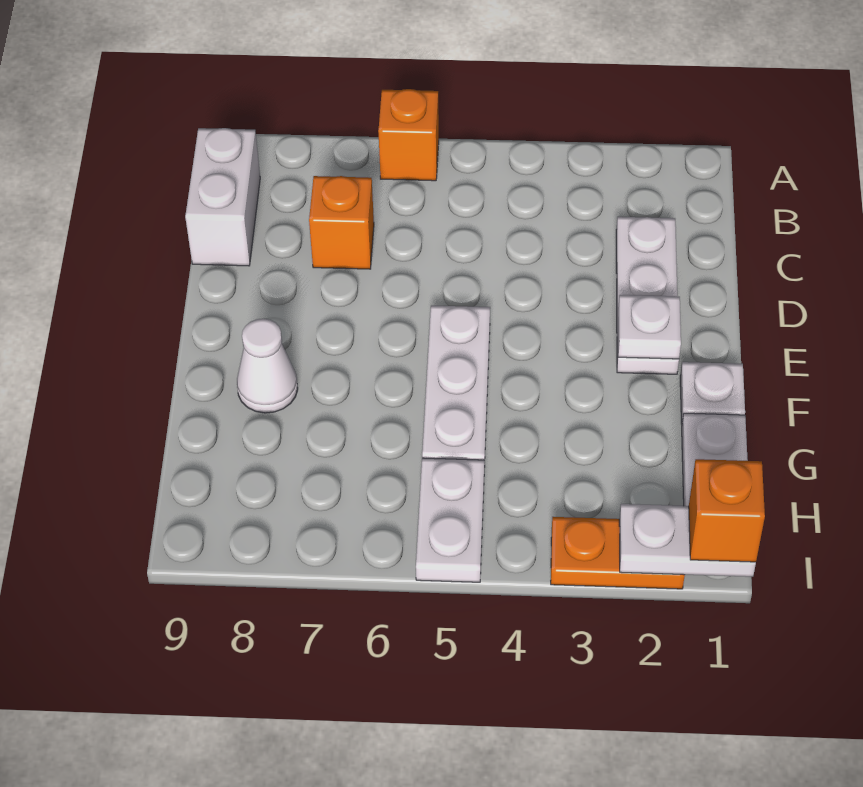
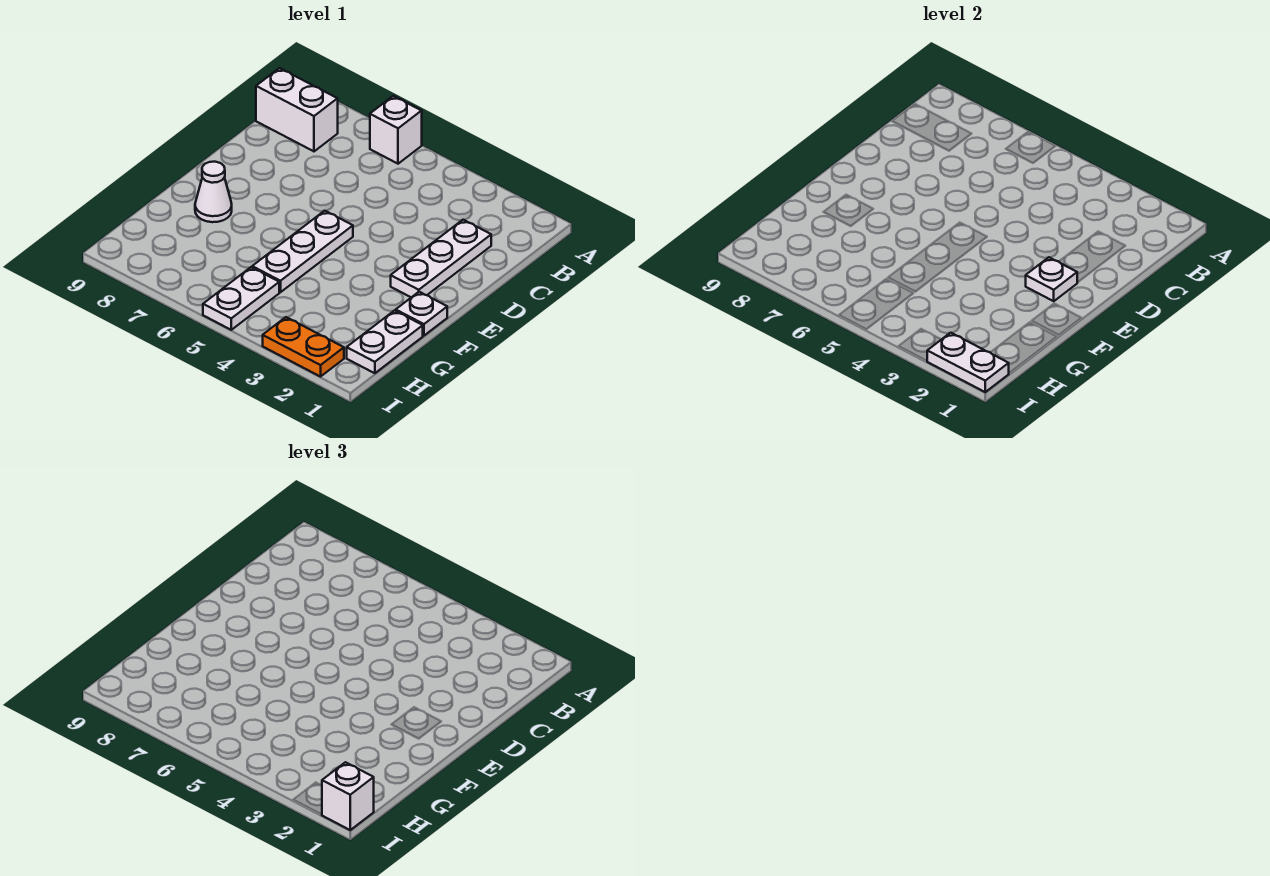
orange brick A6 level 1 -> white brick A6 level 1
white brick B9:C9 level 1 -> white brick B8:B9 level 1
orange brick C7 level 1 -> none
orange brick I1 level 3 -> white brick I1 level 3

